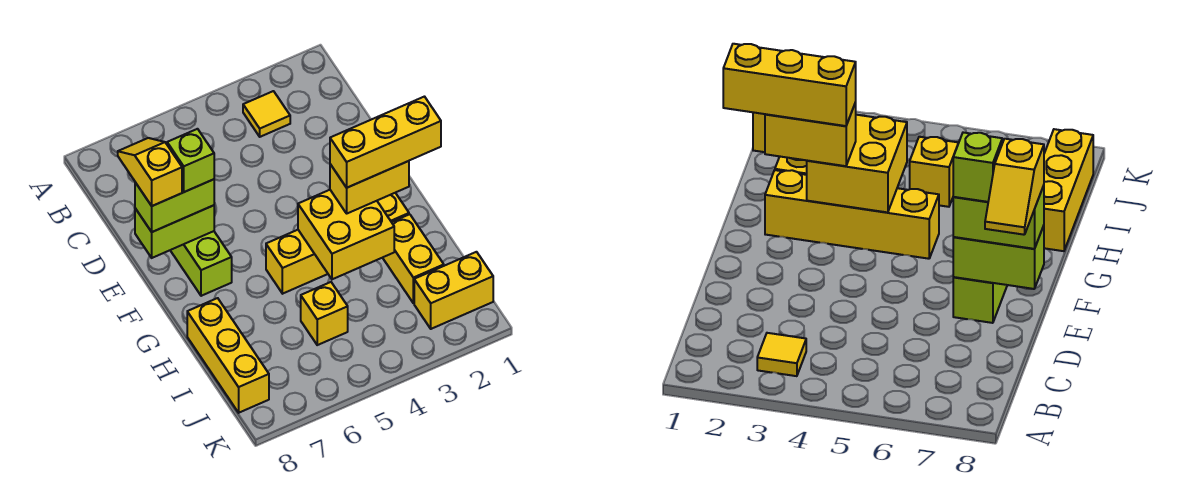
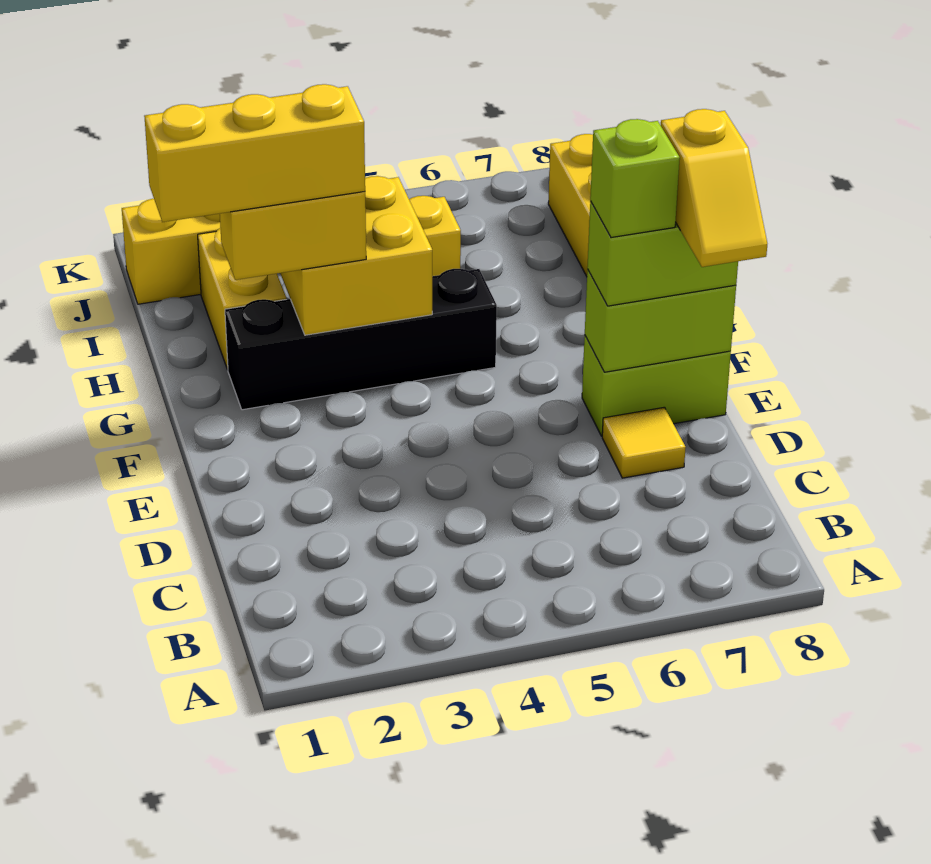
yellow tile B3 level 1 -> yellow tile D7 level 1
lime brick E7:F7 level 1 -> lime brick E7:E8 level 1
yellow brick G2:G5 level 1 -> black brick G2:G5 level 1

